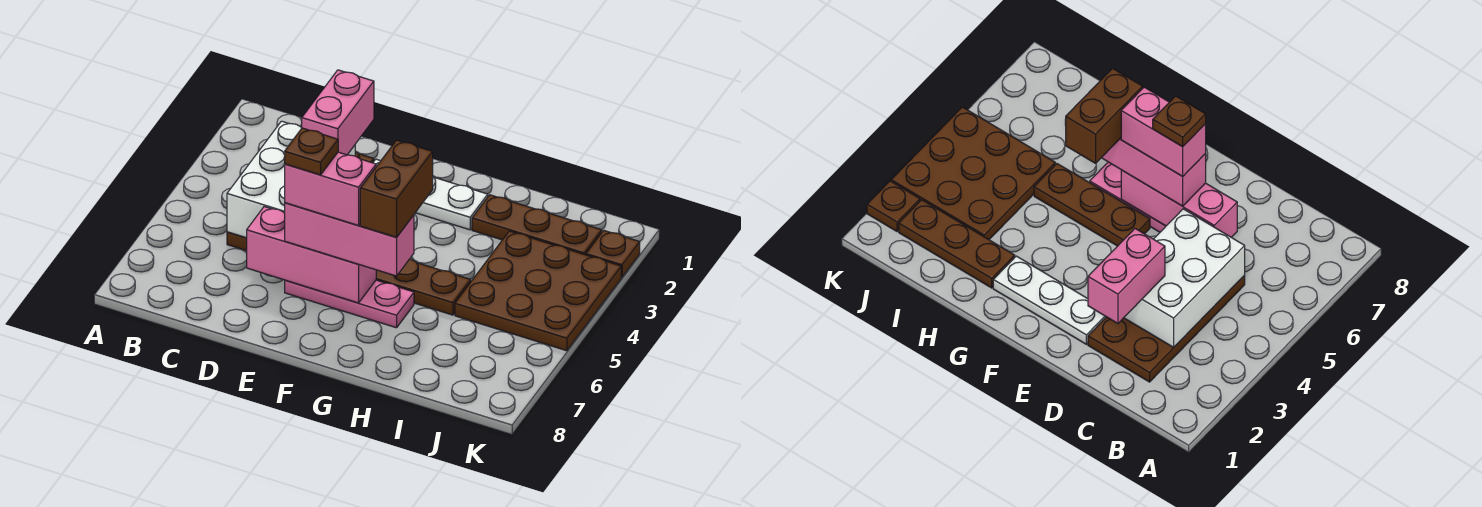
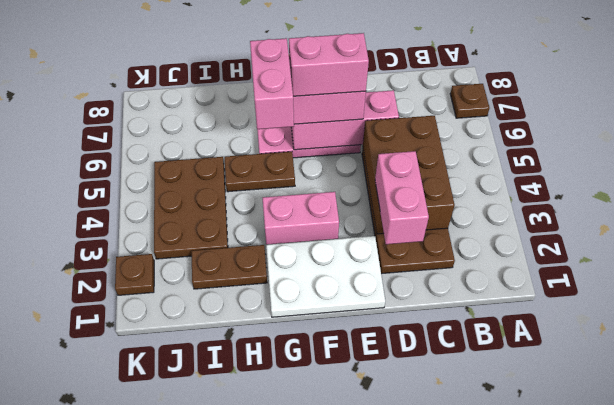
white brick C3:D5 level 2 -> brown brick C3:D5 level 2
white plate E2:G2 level 1 -> white plate E1:G2 level 1
brown plate E6 level 5 -> brown plate A7 level 1
none -> pink brick F3:G3 level 1
brown plate F5:H5 level 1 -> brown plate G5:H5 level 1
brown brick G5:G6 level 4 -> pink brick G5:G6 level 4
brown plate H2:J2 level 1 -> brown plate H2:I2 level 1
brown plate I3:K5 level 1 -> brown plate I3:J5 level 1

